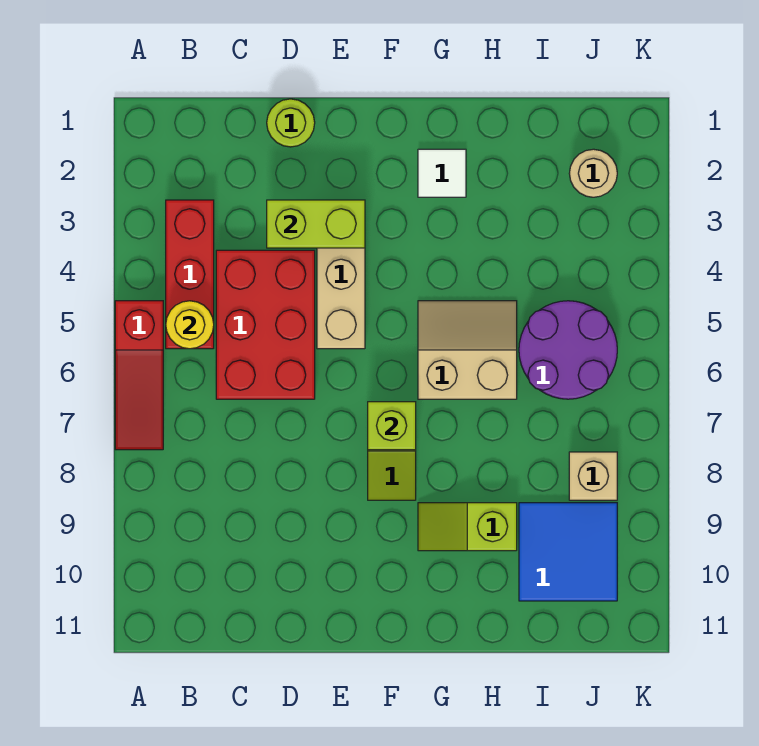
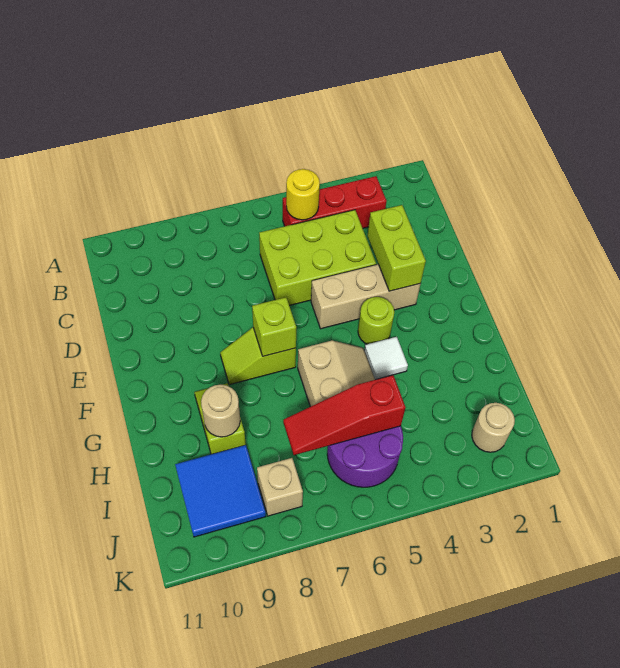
red slope A5:A7 level 1 top 5 -> red slope I5:I7 level 2 top 5
red brick C4:D6 level 1 -> lime brick C4:D6 level 1
lime round brick D1 level 1 -> lime round brick F4 level 1
white tile G2 level 1 -> white tile G4 level 1
none -> tan round brick H9 level 2

